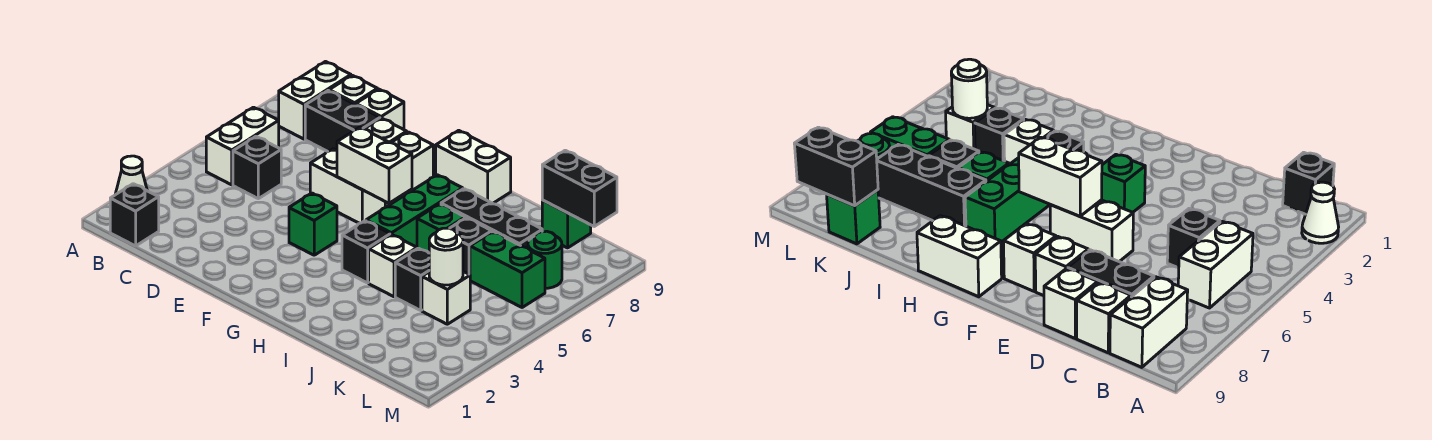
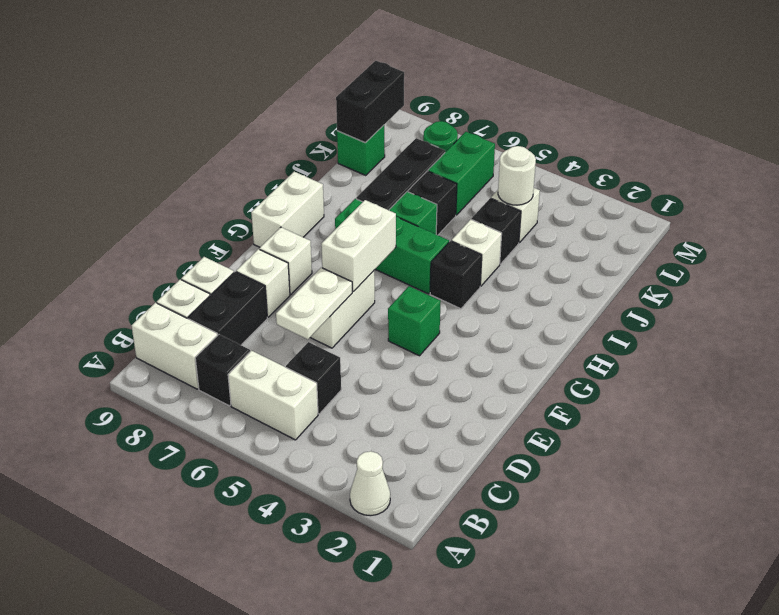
black brick B1 level 1 -> black brick B7 level 1
none -> white plate D6:E6 level 2

